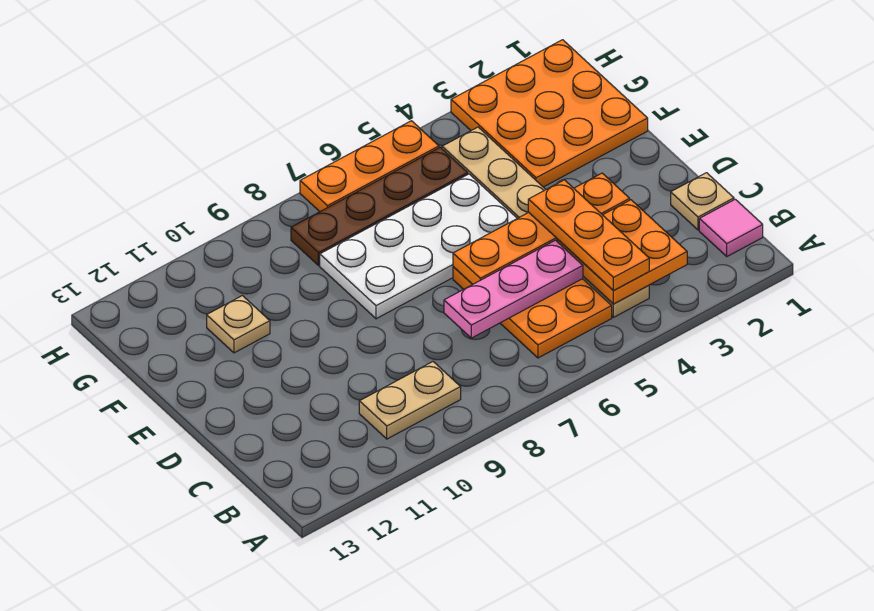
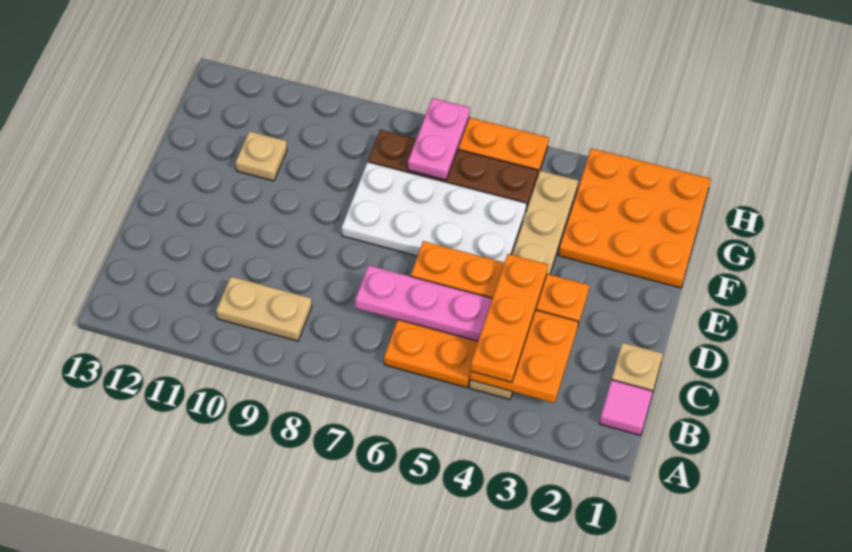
none -> pink plate G7:H7 level 2

